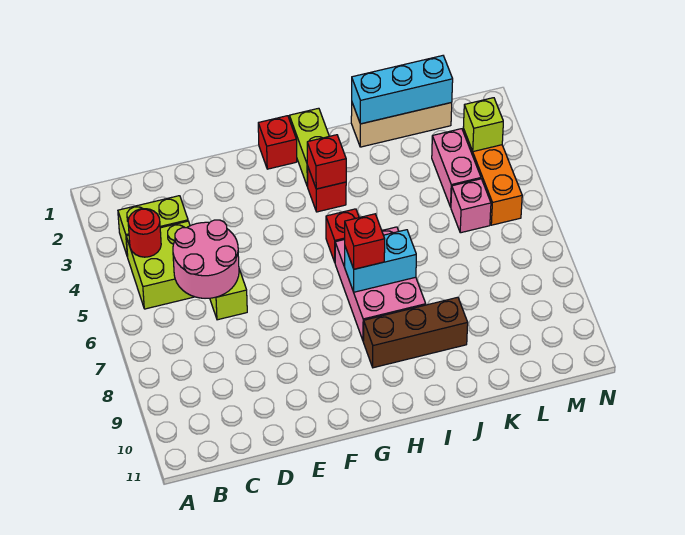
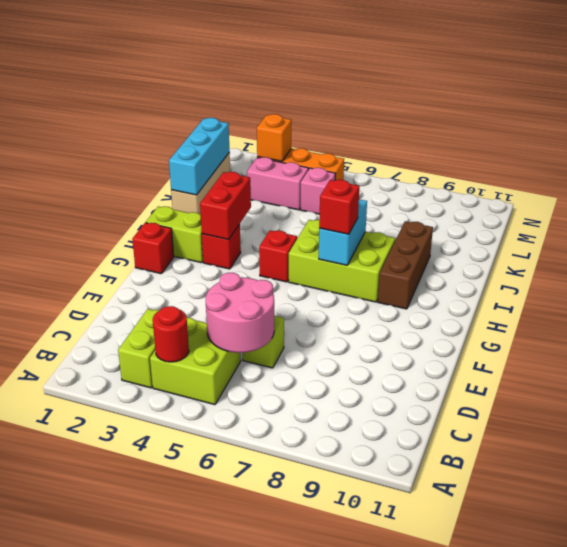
red brick H3 level 2 -> red brick H3:I3 level 2
pink brick H6:I8 level 1 -> lime brick H6:I8 level 1
lime brick M3 level 2 -> orange brick M3 level 2

